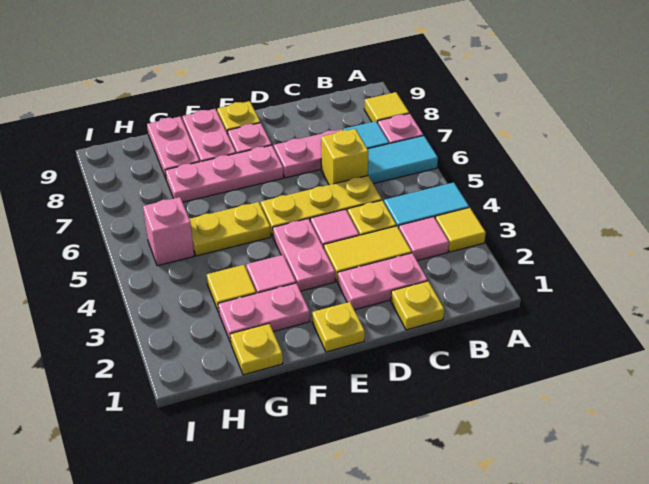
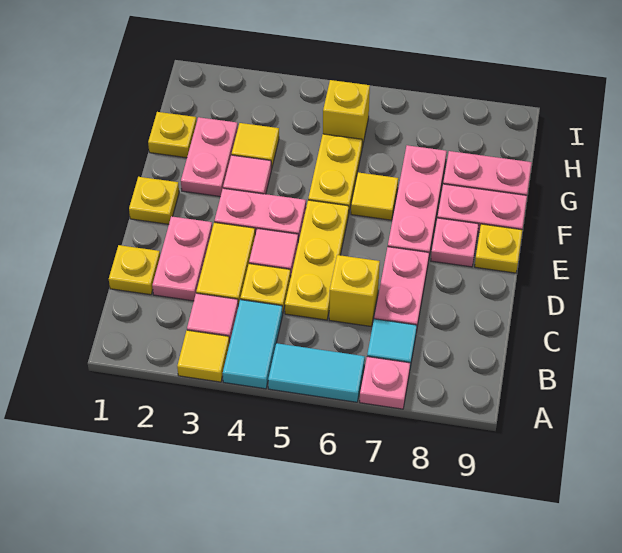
cyan tile A6:B6 level 1 -> cyan tile A5:A6 level 1
yellow tile A8 level 1 -> yellow tile F6 level 1
pink brick H5 level 1 -> yellow brick H5 level 1

